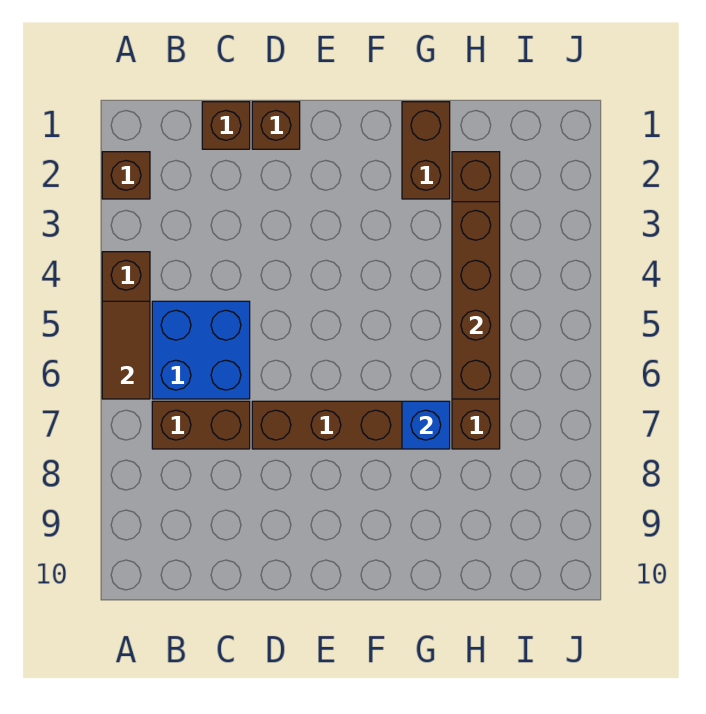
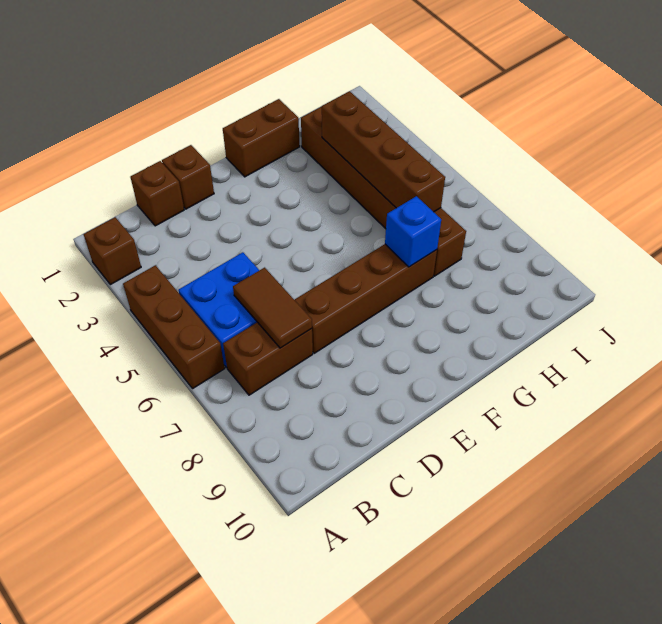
brown tile A5:A6 level 2 -> brown tile C6:C7 level 2
brown brick G1:G2 level 1 -> brown brick F1:G1 level 1

